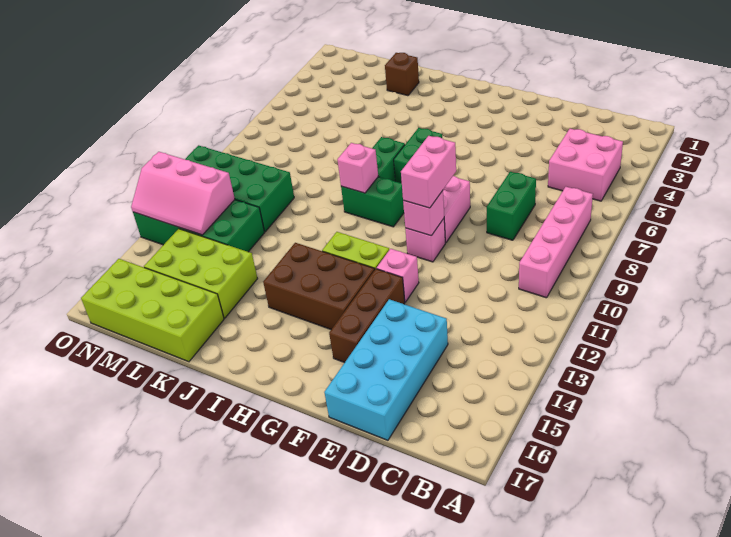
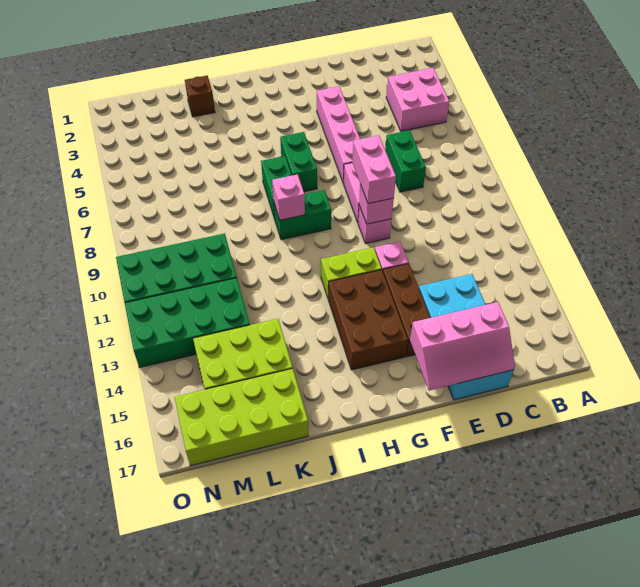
pink brick B7:B10 level 1 -> pink brick F4:F7 level 1
brown brick G13:I14 level 1 -> brown brick G13:H15 level 1
pink slope M12:O13 level 2 top 12 -> pink slope D16:F17 level 2 top 16

